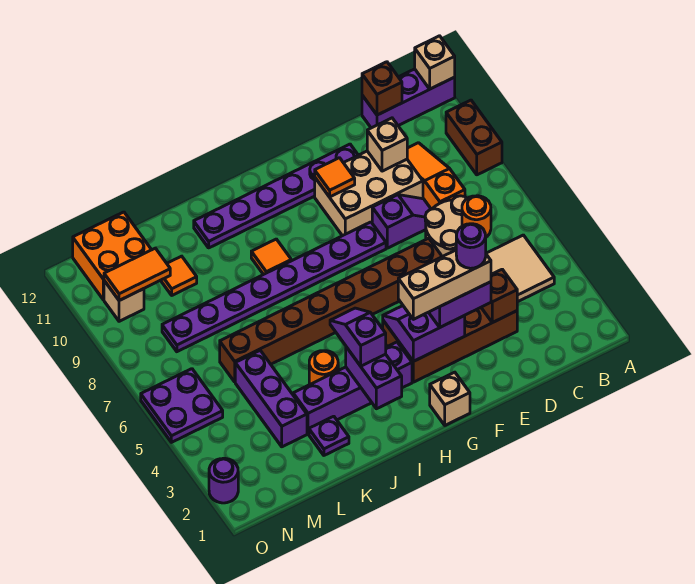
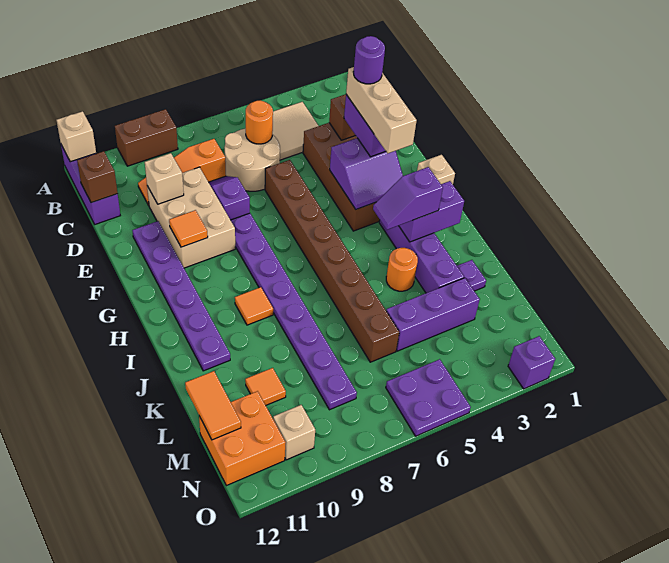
purple slope F3:G4 level 2 top 3 -> purple slope F3:G4 level 2 top F
orange tile M10:N10 level 2 -> orange tile L12:M12 level 2
purple round brick O2 level 1 -> purple brick O2 level 1

